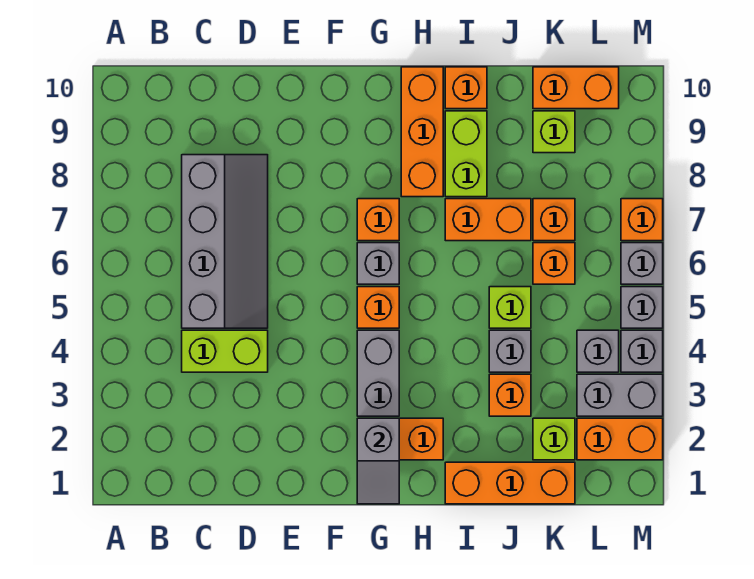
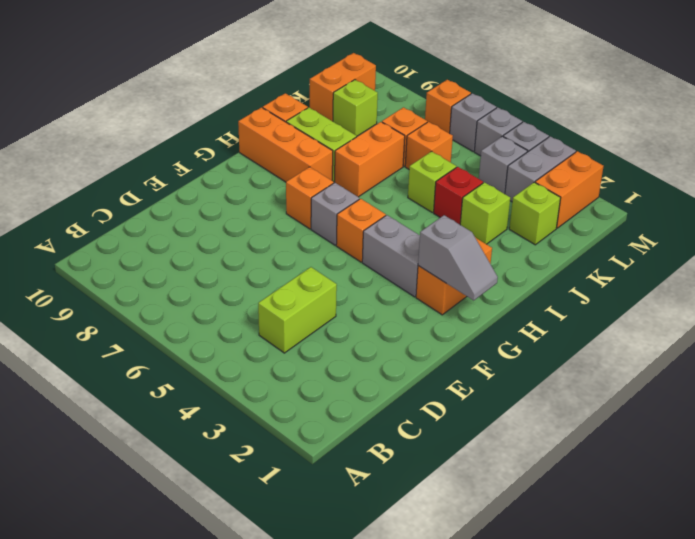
grey slope C5:D8 level 1 top C -> none
orange brick I1:K1 level 1 -> none
orange brick J3 level 1 -> lime brick J3 level 1
grey brick J4 level 1 -> red brick J4 level 1

